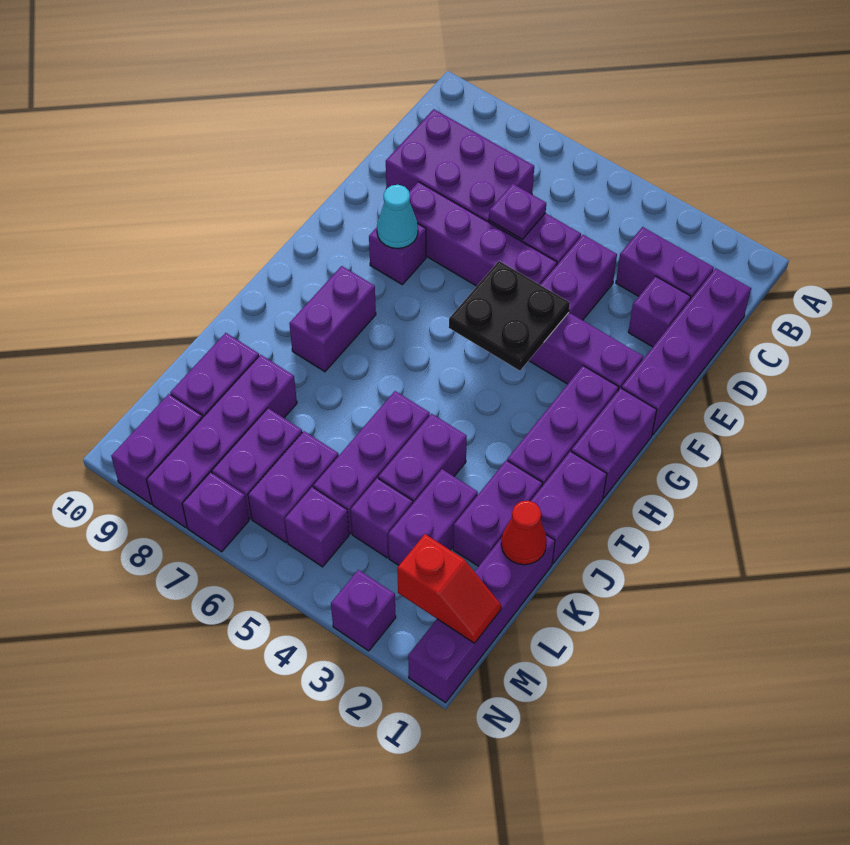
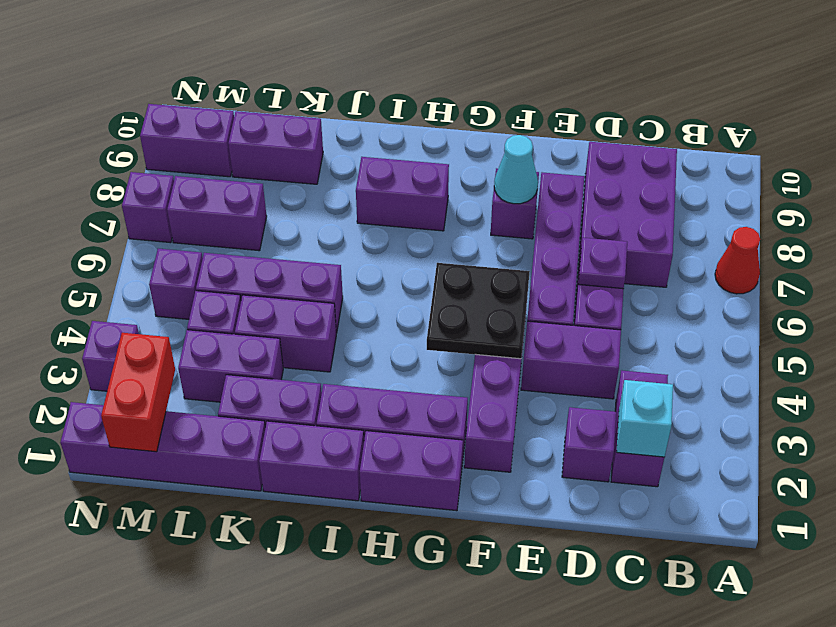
purple brick C1:F1 level 1 -> none
none -> cyan brick C2 level 2
red cone K1 level 2 -> red cone A7 level 1
purple brick K8:N8 level 1 -> none
purple brick L6:M6 level 1 -> none
red slope M1:M2 level 2 top 2 -> red brick M1:M2 level 2

